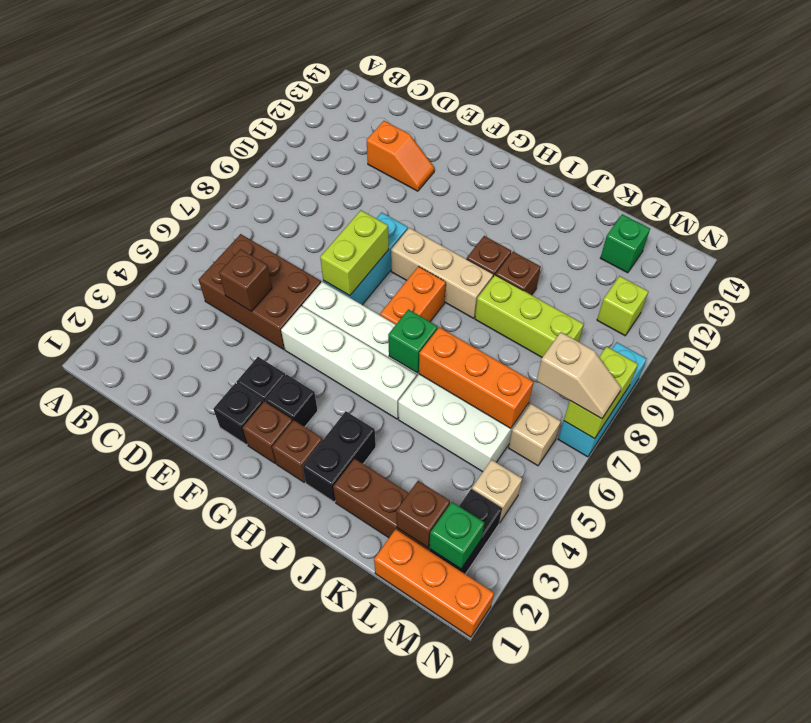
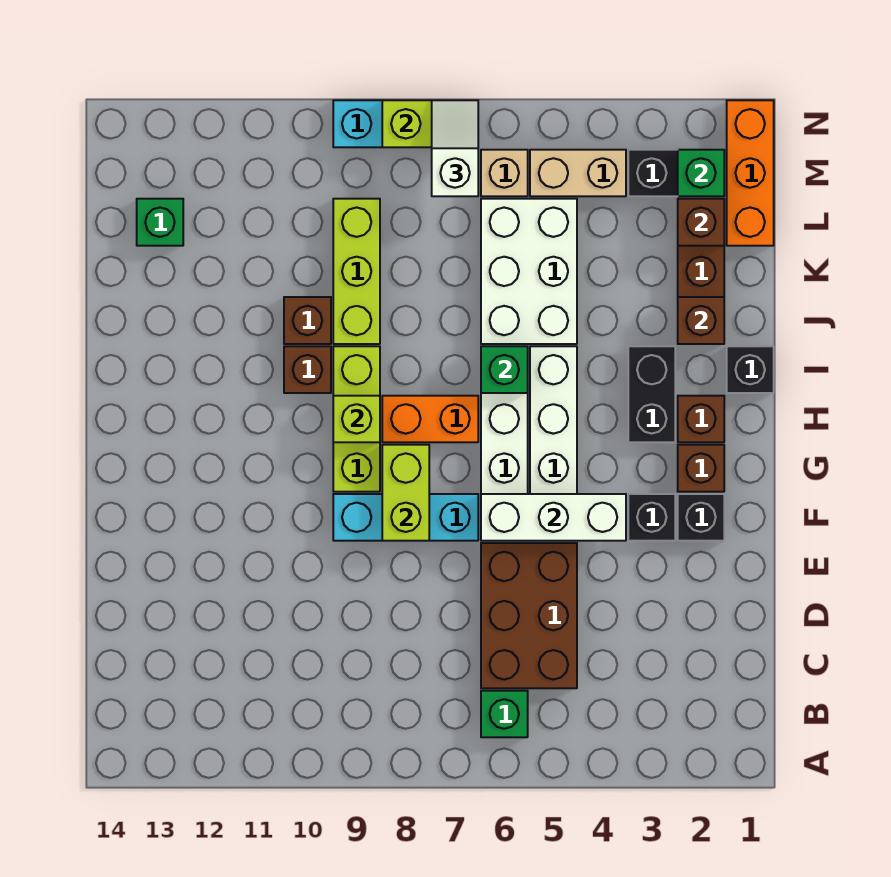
none -> green brick B6 level 1
brown brick D5 level 2 -> brown brick J2 level 2
orange slope D12:E12 level 1 top D -> none
none -> white brick F4:F6 level 2
lime brick F7:F8 level 2 -> lime brick F8:G8 level 2
black brick G3 level 1 -> black brick I1 level 1
tan brick G9:I9 level 1 -> lime brick G9:I9 level 1
black brick I2:I3 level 1 -> black brick H3:I3 level 1
orange brick J6:L6 level 2 -> none
tan brick M4 level 1 -> tan brick M4:M5 level 1
tan slope M7:N7 level 3 top M -> white slope M7:N7 level 3 top M
lime brick M11 level 1 -> lime brick H9 level 2

